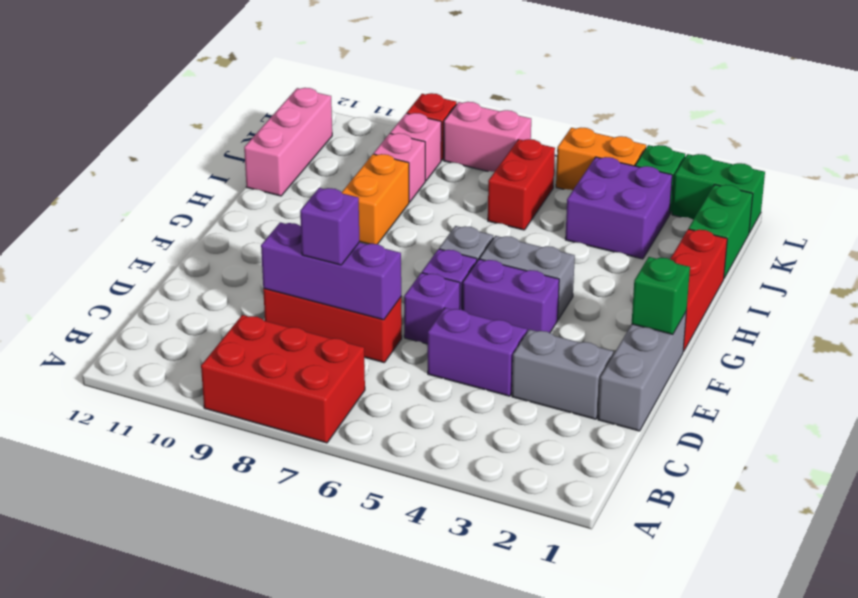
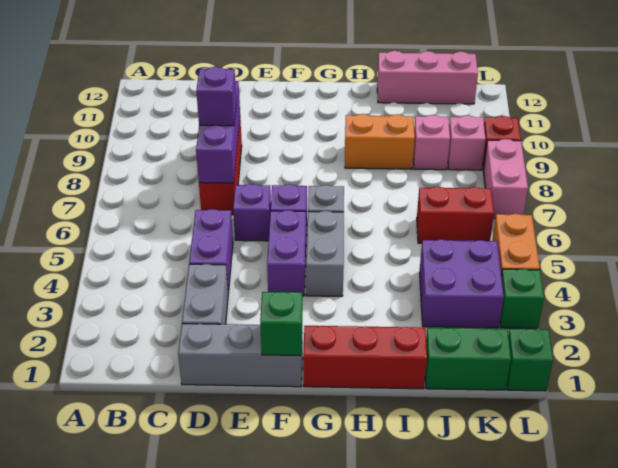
red brick A7:B9 level 1 -> none
green brick L1:L2 level 1 -> green brick L1 level 1

